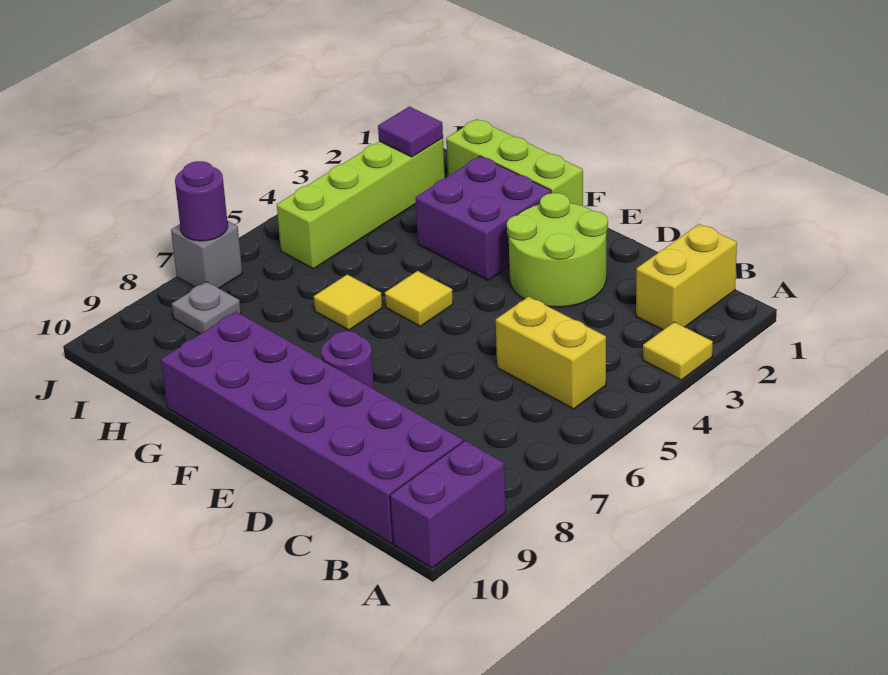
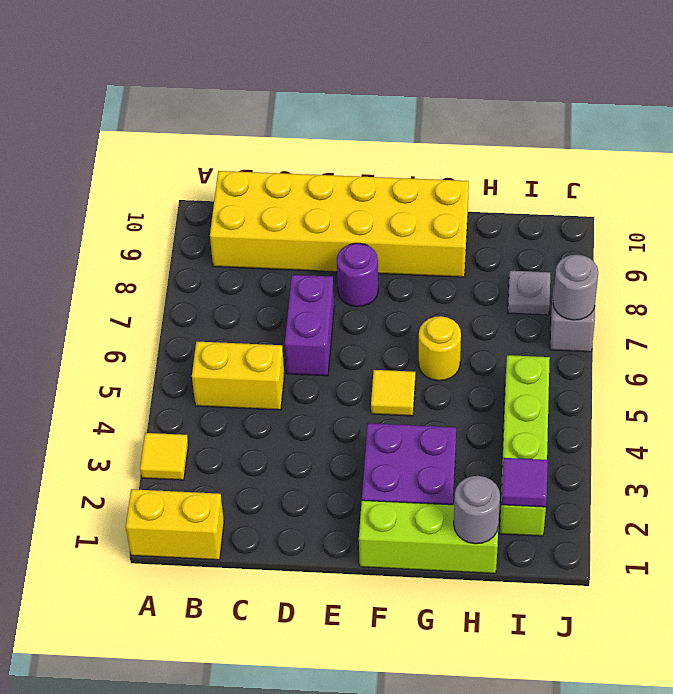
purple brick A9:A10 level 1 -> purple brick D6:D7 level 1
yellow brick B1:B2 level 1 -> yellow brick A1:B1 level 1
purple brick B9:G10 level 1 -> yellow brick B9:G10 level 1
lime round brick D2:E3 level 1 -> none
yellow tile G6 level 1 -> yellow round brick G6 level 1
none -> grey round brick H1 level 2
purple round brick J7 level 2 -> grey round brick J7 level 2

